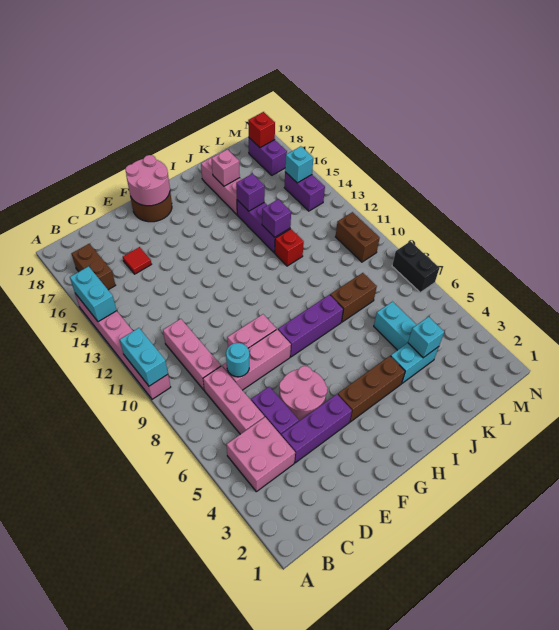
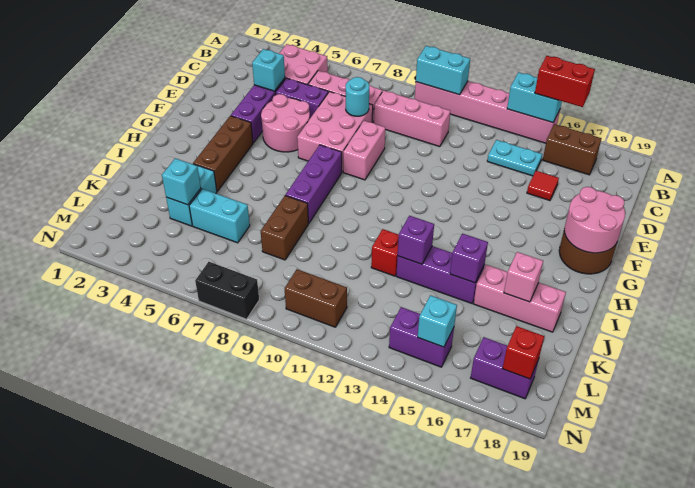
none -> red brick A15:A16 level 3
none -> cyan plate C14:C15 level 1
none -> cyan brick D4 level 2
pink brick D8:F8 level 1 -> pink brick D7:F8 level 1

